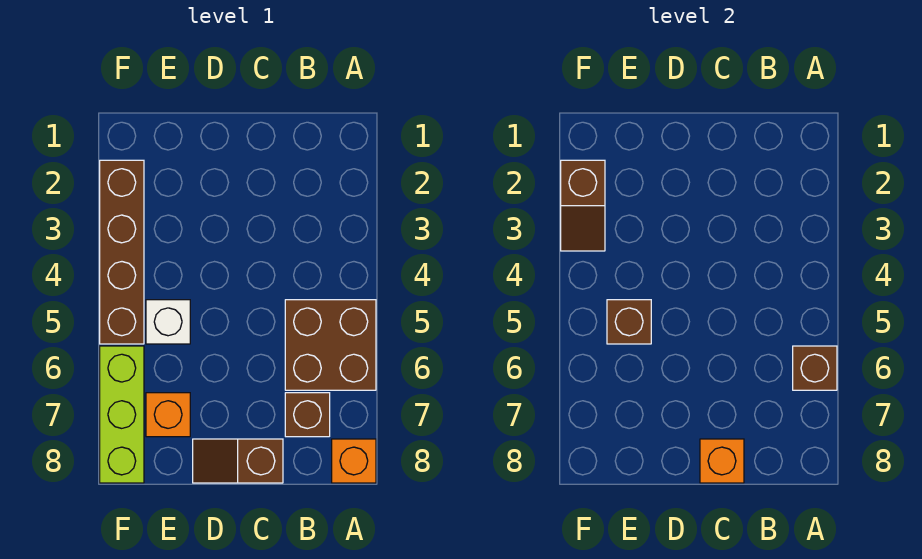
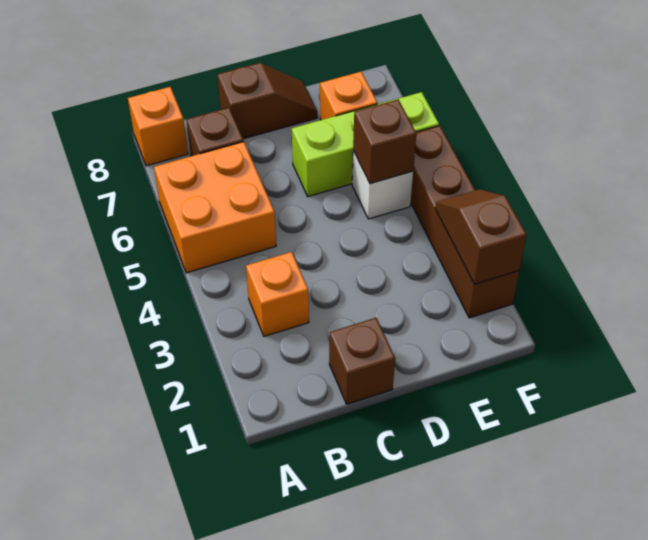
brown brick A5:B6 level 1 -> orange brick A5:B6 level 1
brown brick A6 level 2 -> brown brick C1 level 1
orange brick C8 level 2 -> orange brick B3 level 1
lime brick F6:F8 level 1 -> lime brick D6:F6 level 1

